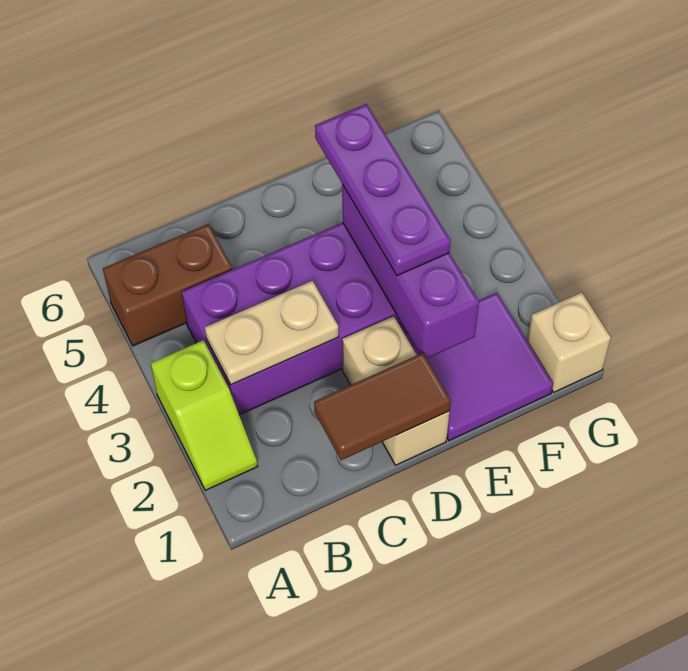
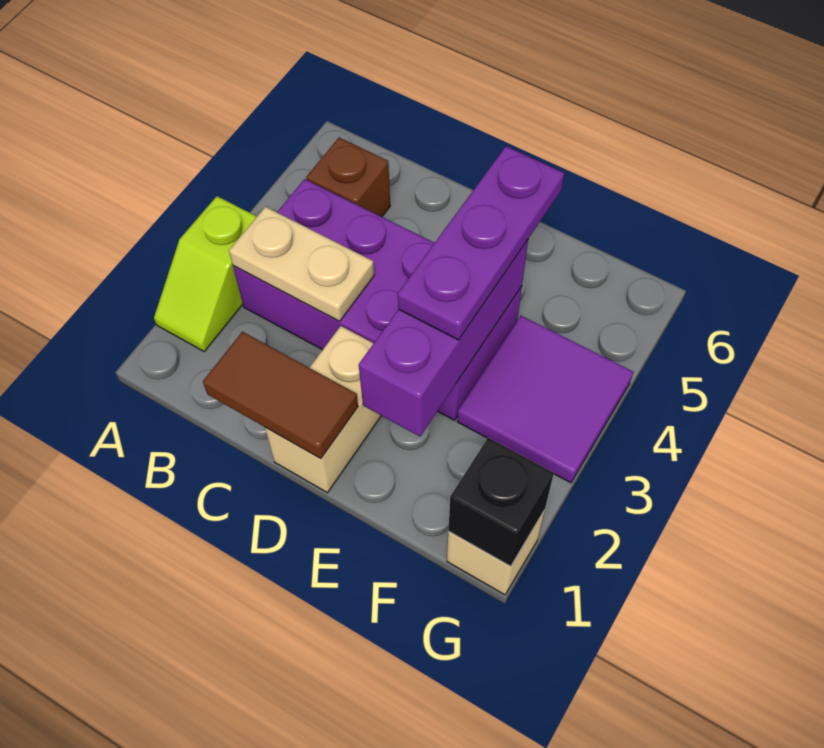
brown brick A5:B5 level 1 -> brown brick B5 level 1
purple tile E1:F2 level 1 -> purple tile F3:G4 level 1
none -> black brick G1 level 2

